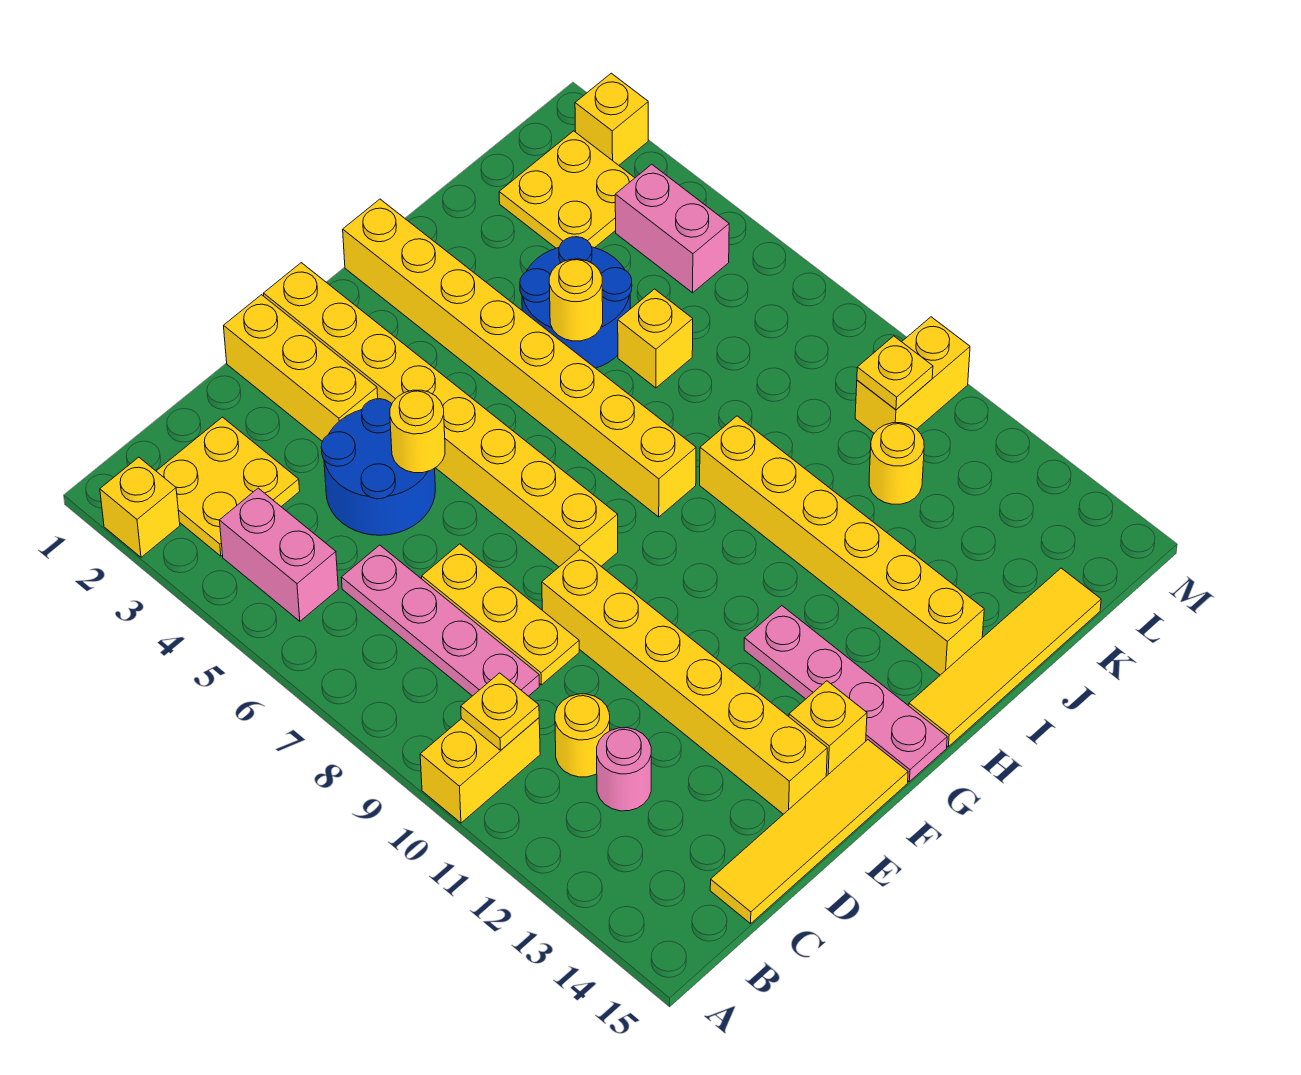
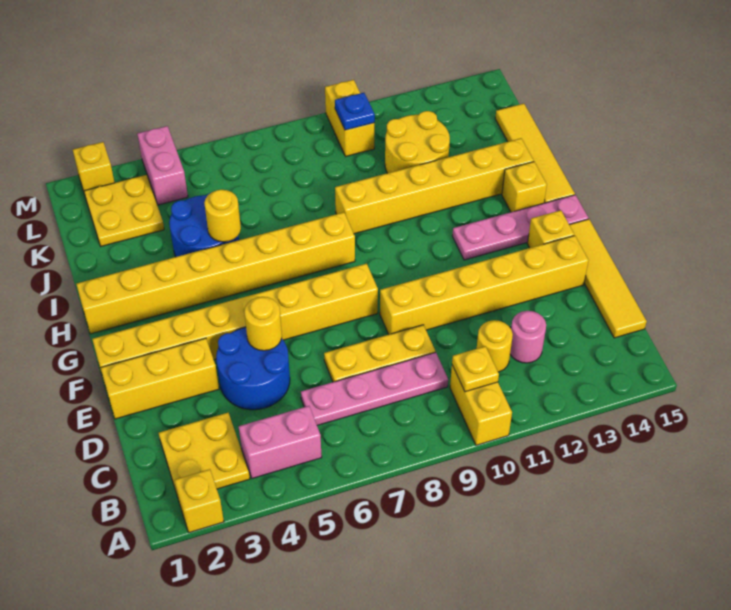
yellow brick J6 level 1 -> yellow brick H14 level 1
yellow round brick K11 level 1 -> yellow round brick J11:K12 level 1
pink brick L4:L5 level 1 -> pink brick L4:M4 level 1
yellow plate L10 level 2 -> blue plate L10 level 2

